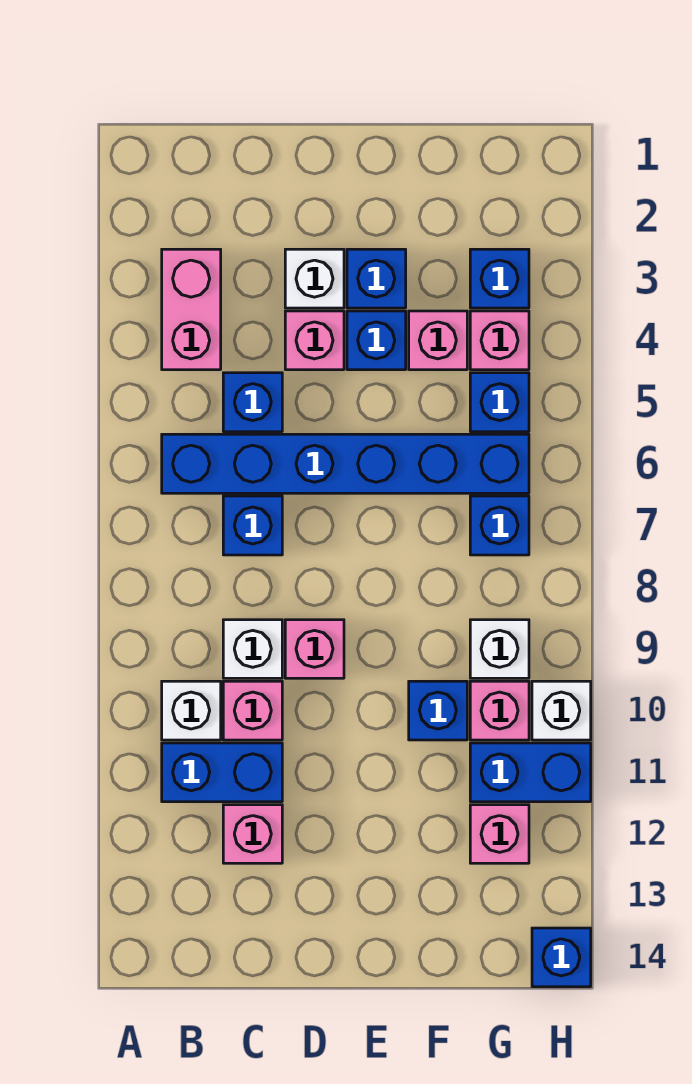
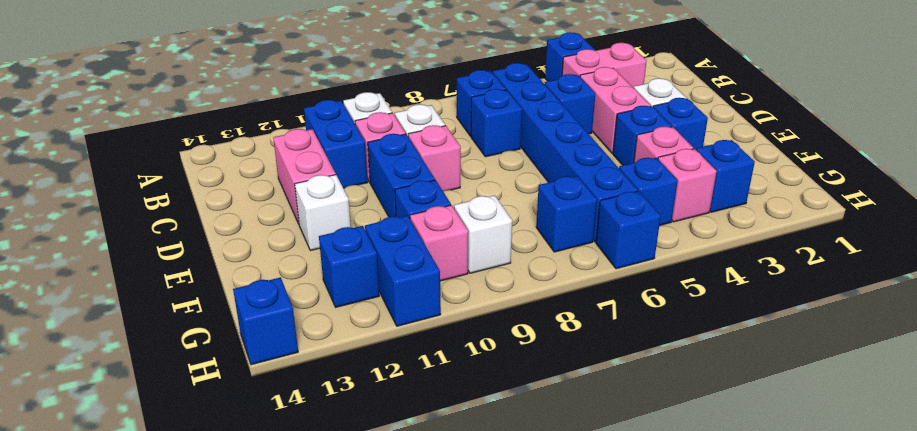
none -> blue brick A4 level 1
none -> blue brick B7 level 1
pink brick C12 level 1 -> pink brick C12:D12 level 1
pink brick D4 level 1 -> pink brick C4:D4 level 1
none -> blue brick D10:E10 level 1
pink brick G12 level 1 -> blue brick G12 level 1
none -> blue brick H6 level 1
white brick H10 level 1 -> white brick E12 level 1

